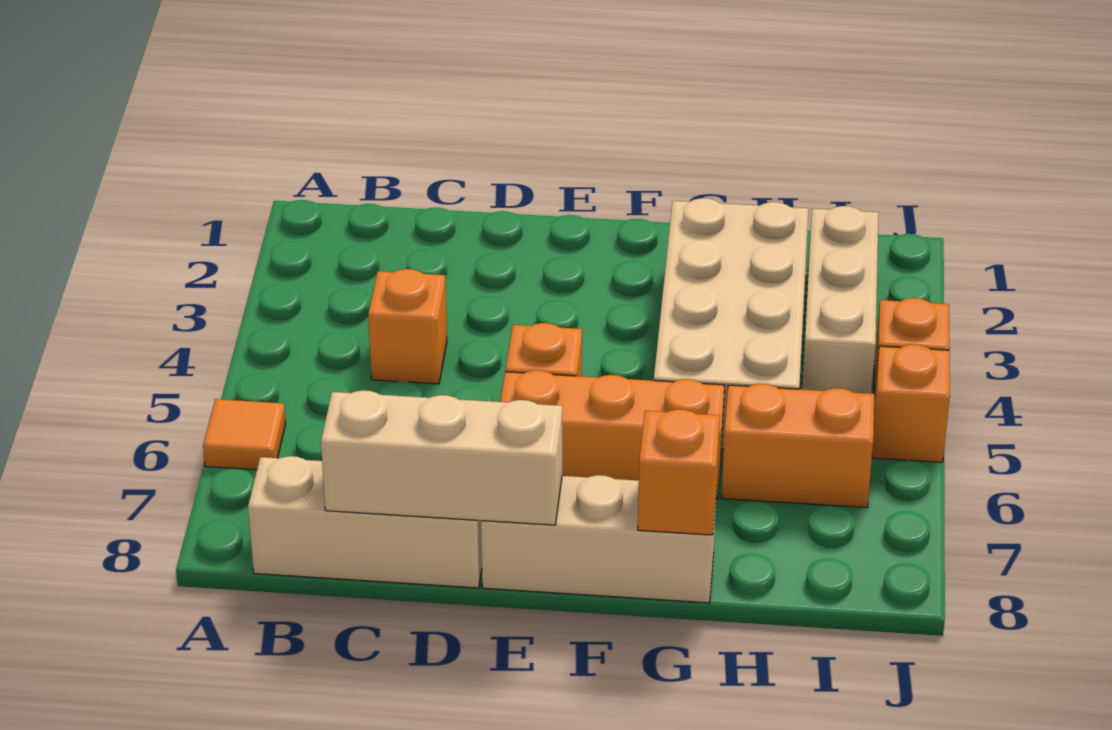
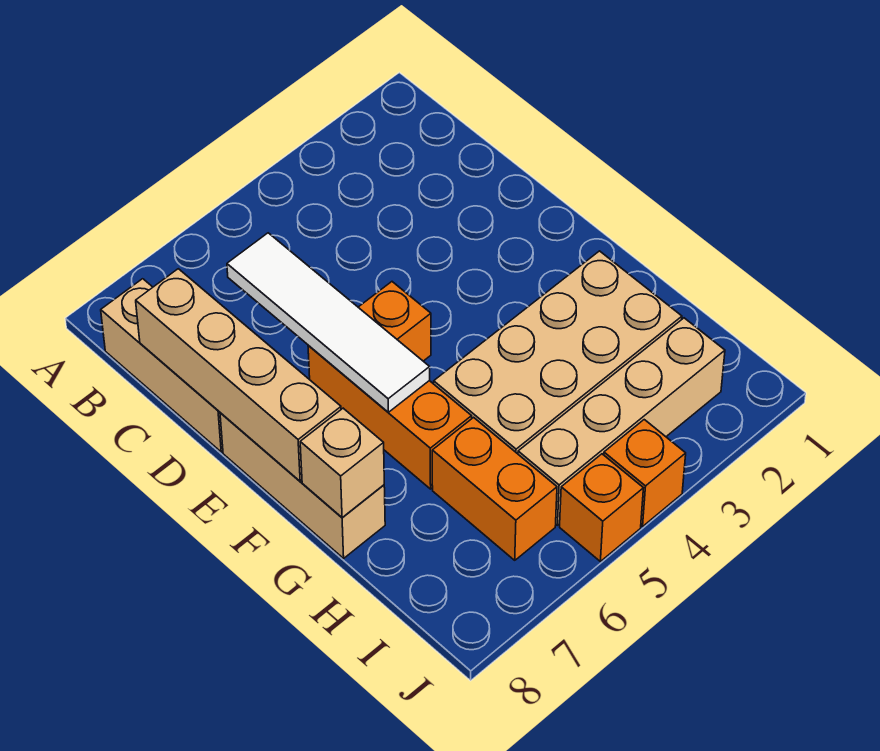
orange tile A6 level 1 -> none
orange brick C4 level 1 -> none
none -> white tile C6:F6 level 2
tan brick C8:E8 level 2 -> tan brick C8:F8 level 2
orange brick G8 level 2 -> tan brick G8 level 2
tan brick I2:I4 level 1 -> tan brick I2:I5 level 1

